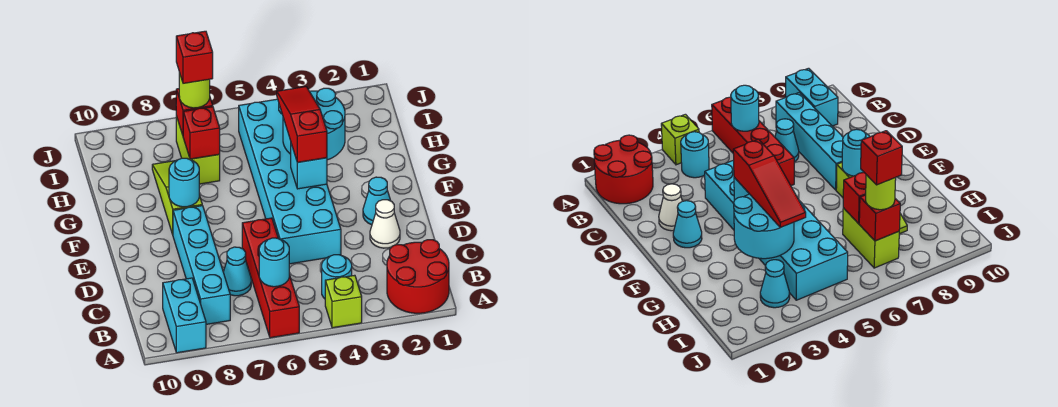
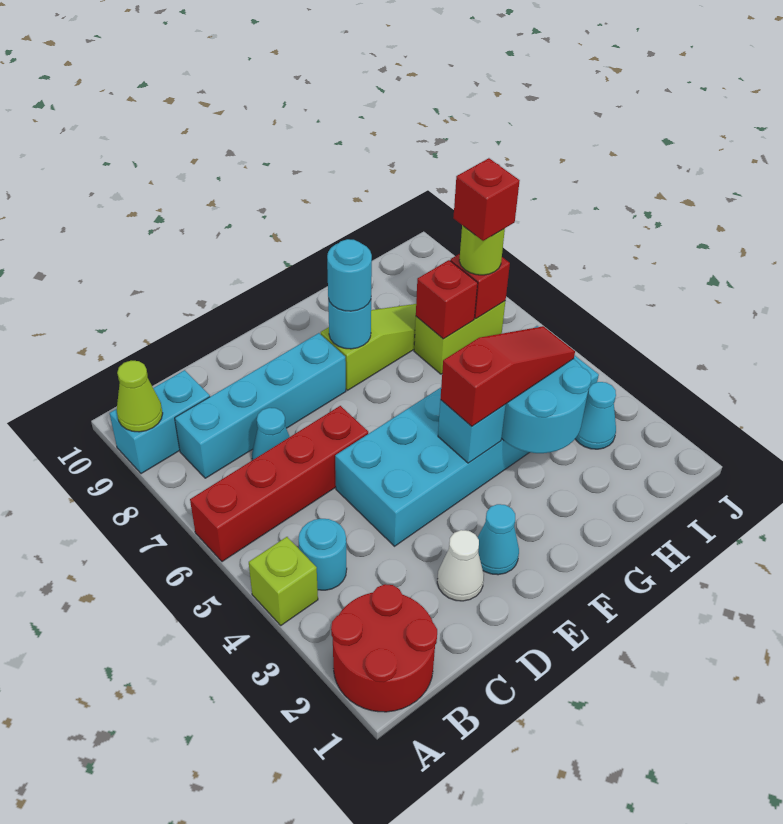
none -> lime cone A9 level 2
cyan round brick B6 level 2 -> cyan round brick F8 level 3

